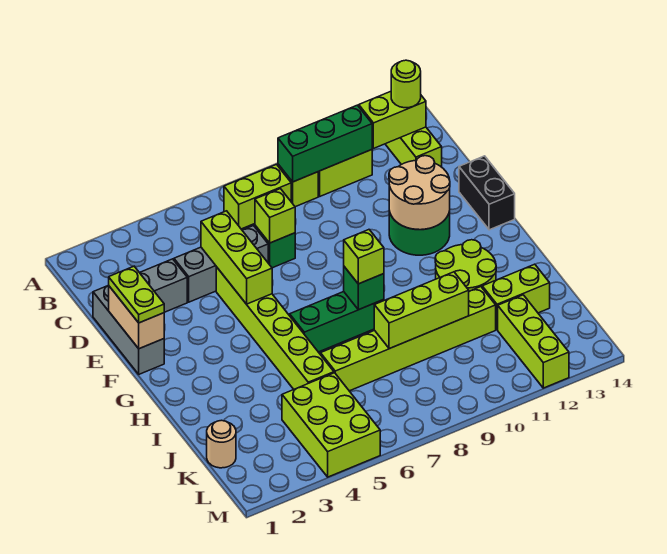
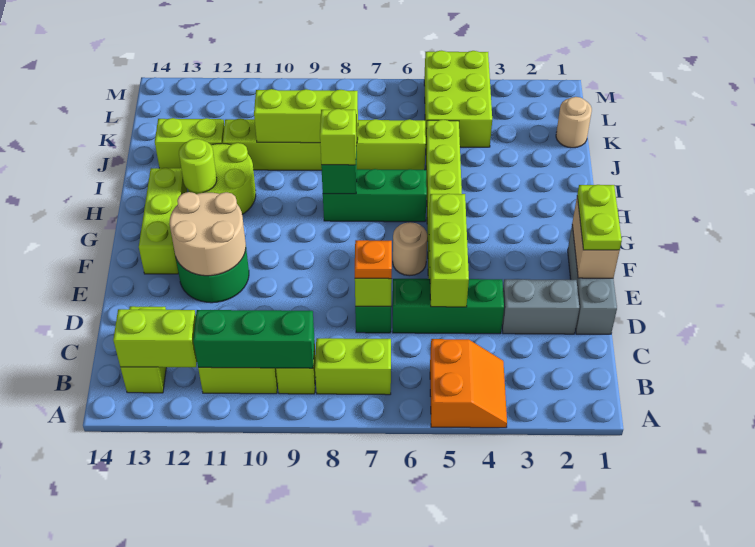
none -> orange slope A4:B5 level 1 top 5
lime round brick B13 level 3 -> lime round brick H12 level 2
grey brick D4:D6 level 1 -> green brick D4:D6 level 1
none -> orange plate D7 level 3
black brick E14:F14 level 1 -> none
none -> tan round brick F6 level 1
lime brick K12:M12 level 1 -> lime brick F13:H13 level 1

